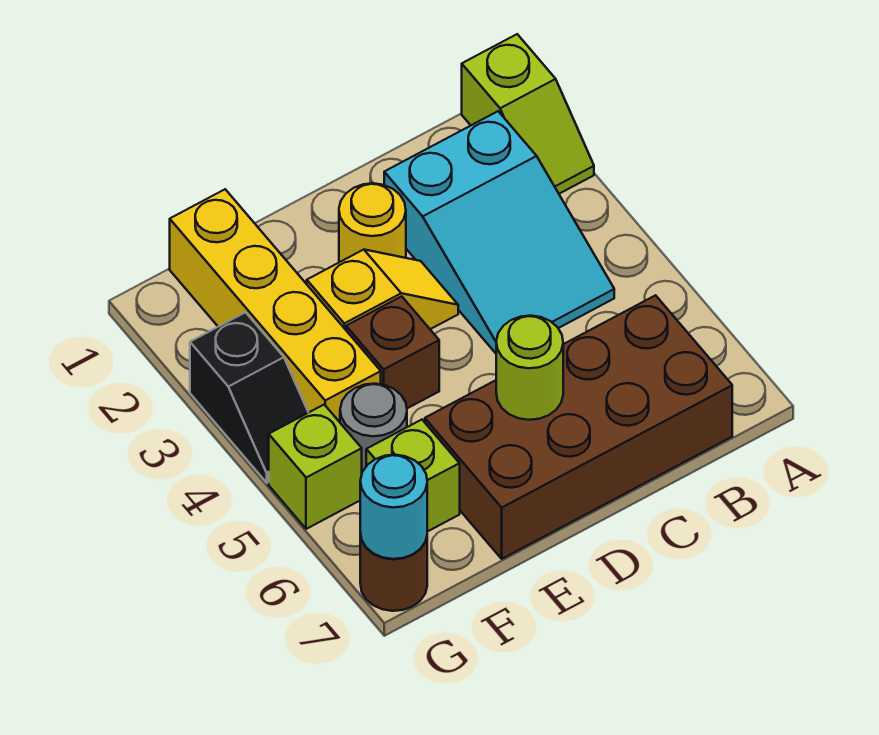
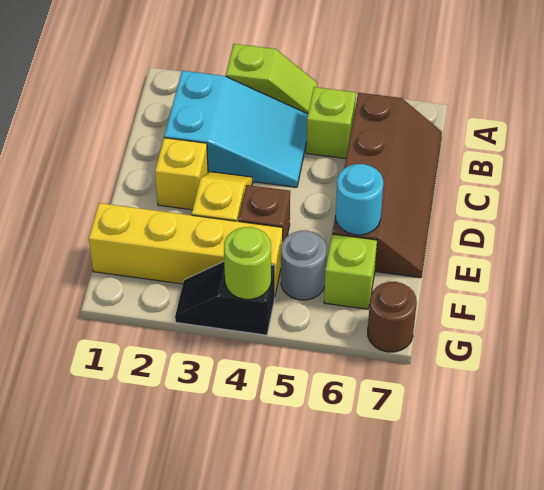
lime slope A1:A2 level 1 top 1 -> lime slope A3:A4 level 1 top 3
brown brick B6:E7 level 1 -> brown slope B6:E7 level 1 top 6
yellow round brick D2 level 1 -> yellow brick D2 level 1
lime round brick D6 level 2 -> lime round brick G4 level 2
black slope G3:G4 level 1 top 3 -> black slope G3:G4 level 1 top 4
lime brick G5 level 1 -> lime brick B5 level 1
cyan round brick G7 level 2 -> cyan round brick E6 level 2

